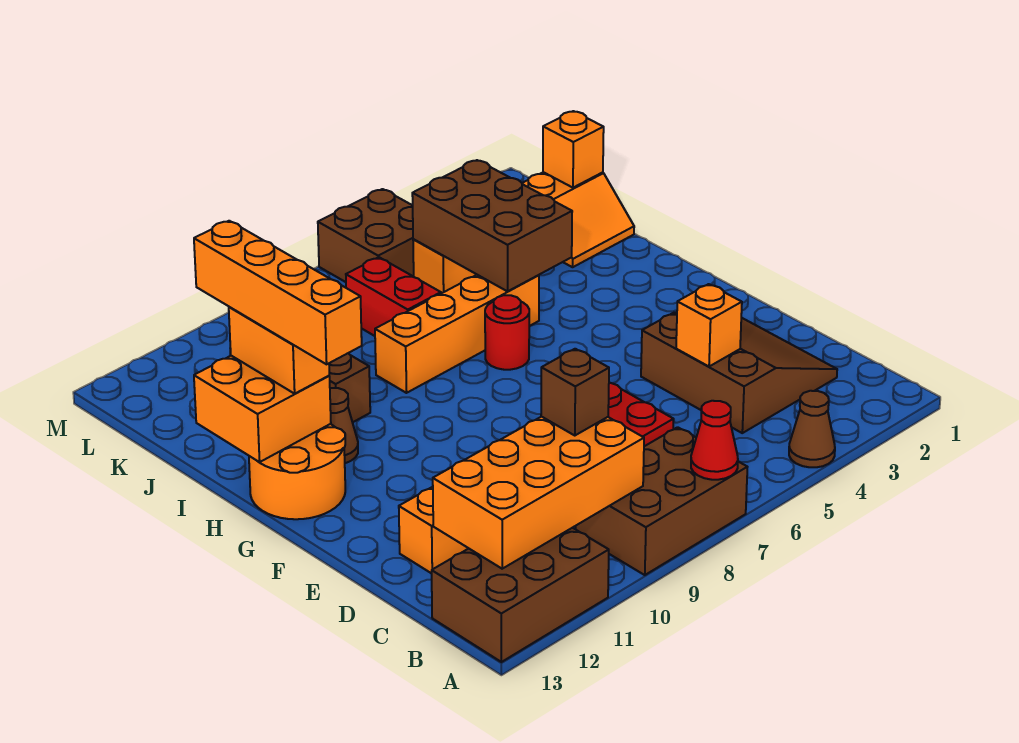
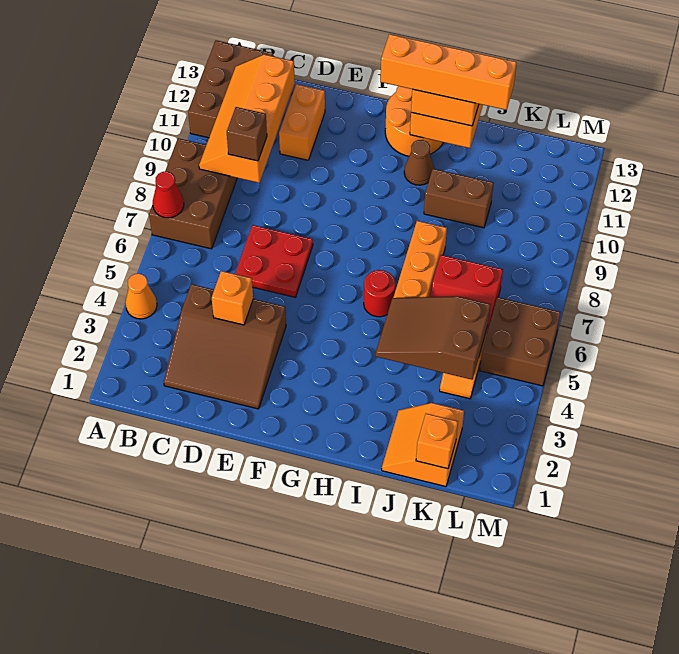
brown cone A4 level 1 -> orange cone A4 level 1
orange brick B9:C12 level 2 -> orange slope B9:C12 level 2 top C
brown brick I4:K5 level 2 -> brown slope I4:K5 level 2 top K

